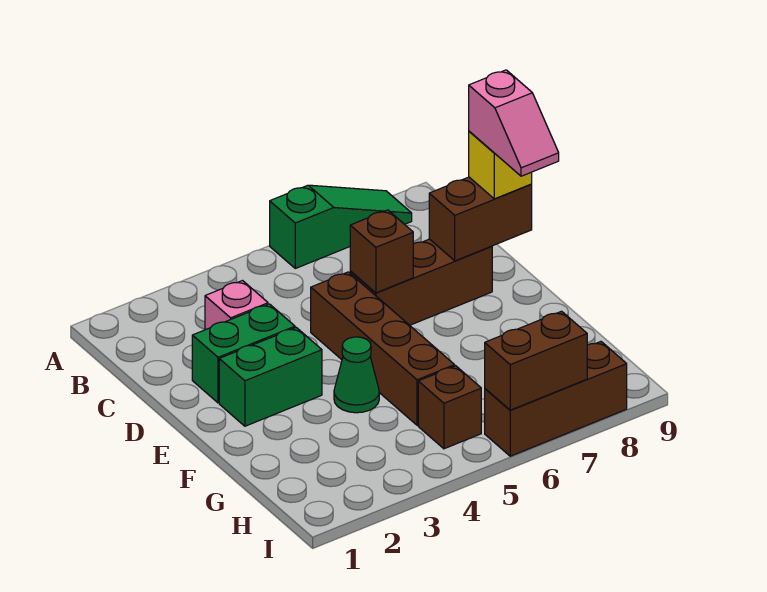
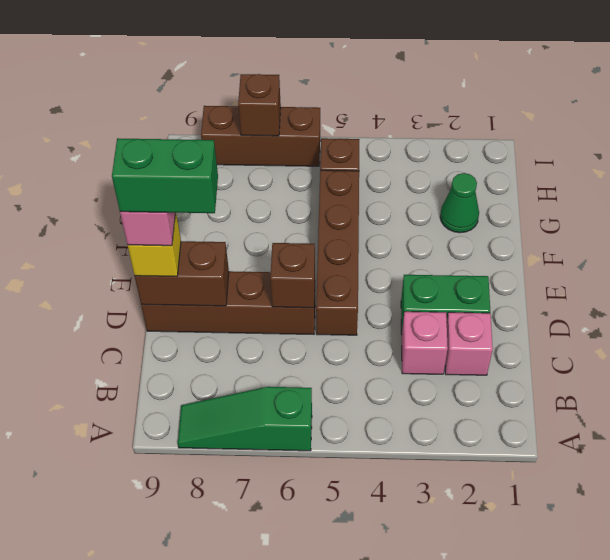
none -> pink brick C2 level 1
brown brick D6:D8 level 1 -> brown brick D6:D9 level 1
green brick E2:E3 level 1 -> green brick D8:D9 level 5
green cone F4 level 1 -> green cone G2 level 1
brown brick I6:I7 level 2 -> brown brick I7 level 2

